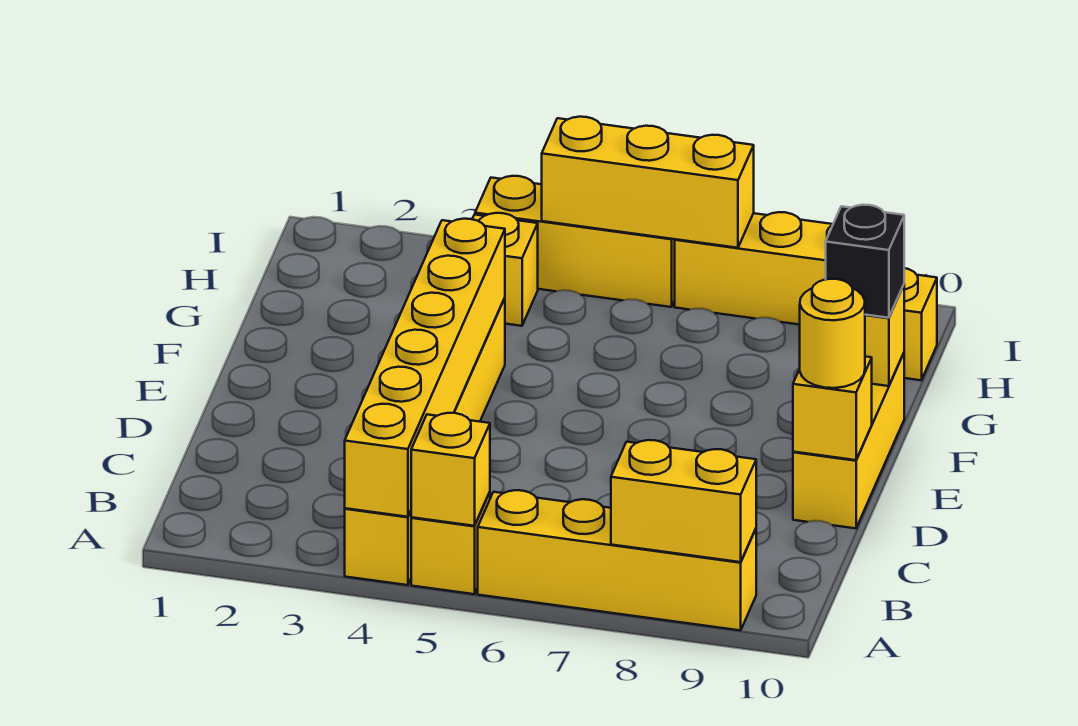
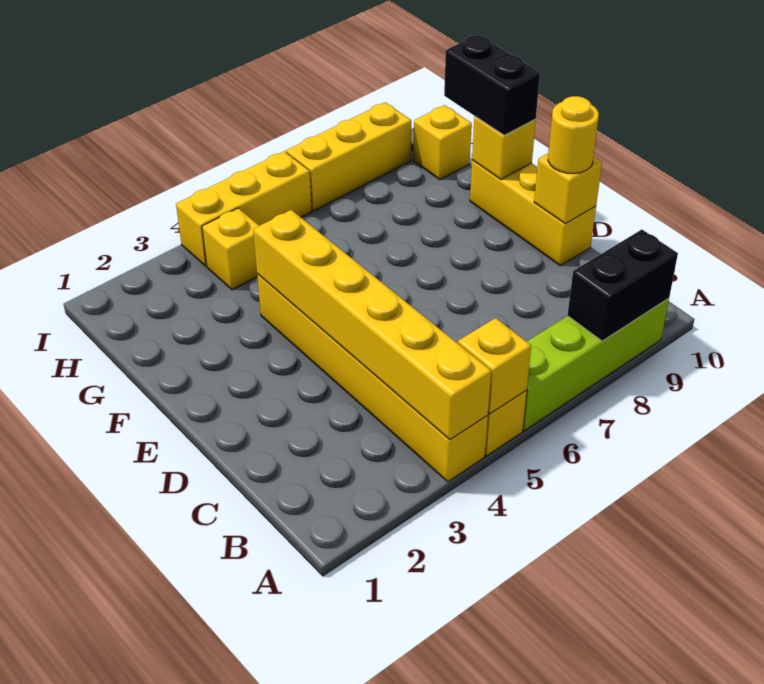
yellow brick A6:A9 level 1 -> lime brick A6:A9 level 1
yellow brick A8:A9 level 2 -> black brick A8:A9 level 2
black brick F10 level 3 -> black brick F10:G10 level 3
yellow brick I5:I7 level 2 -> none

